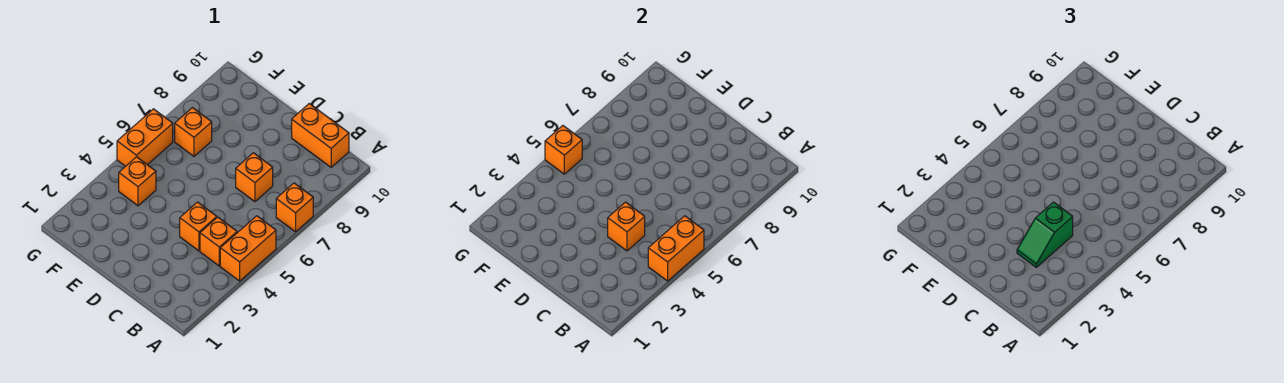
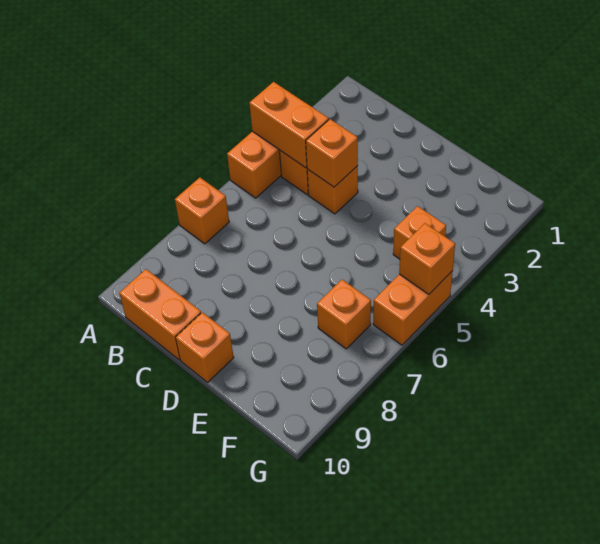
orange brick A4:A5 level 2 -> orange brick A4:B4 level 2
green slope C3:C4 level 3 top 4 -> none
orange brick C7 level 1 -> orange brick D10 level 1

